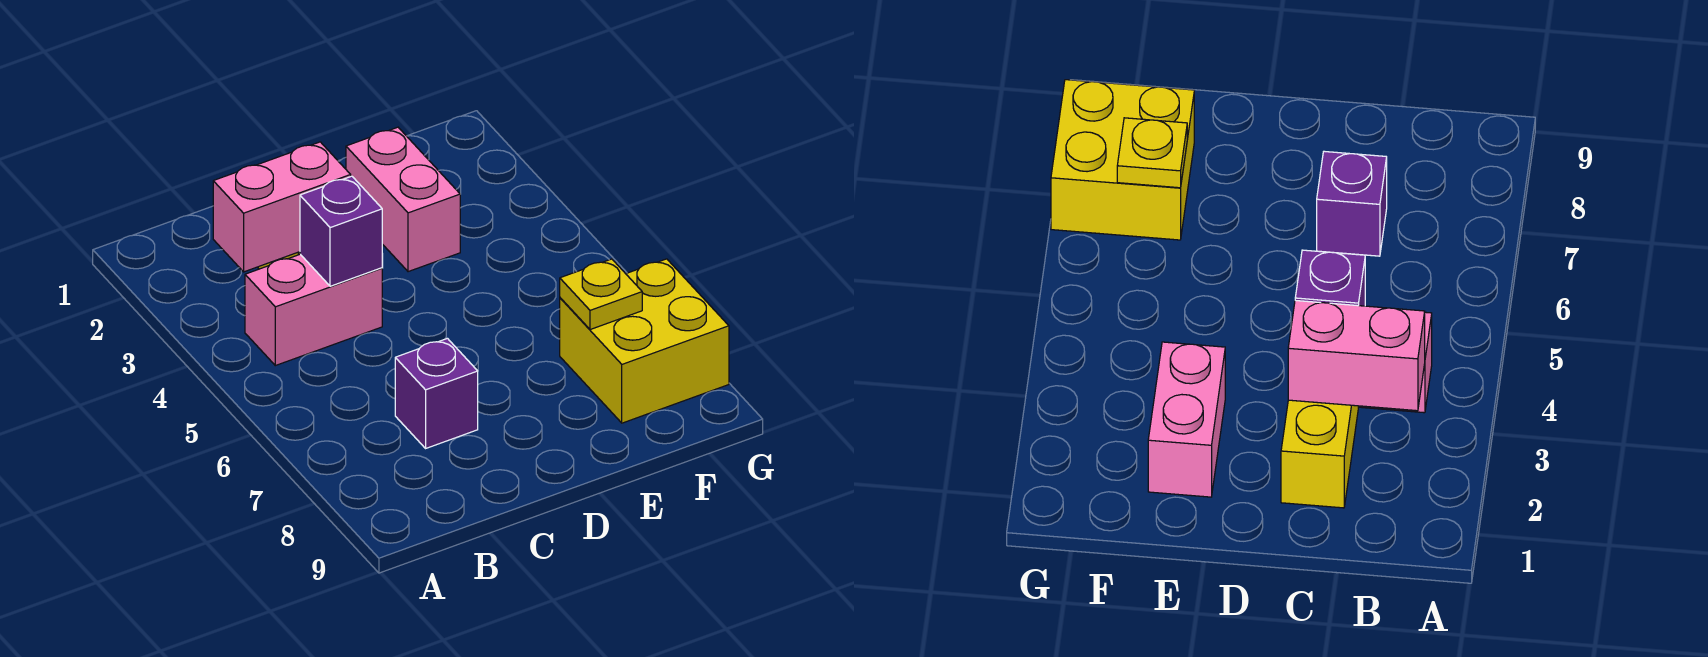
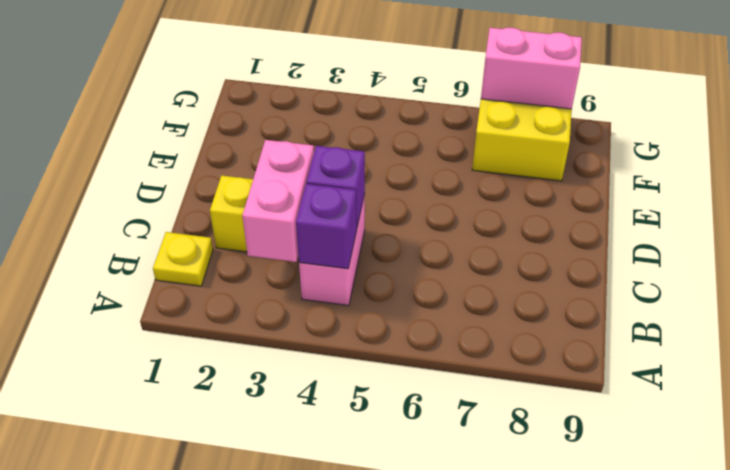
purple brick C7 level 1 -> purple brick B4 level 2
pink brick E2:E3 level 1 -> pink brick G7:G8 level 2
yellow plate F7 level 2 -> yellow plate B1 level 1

